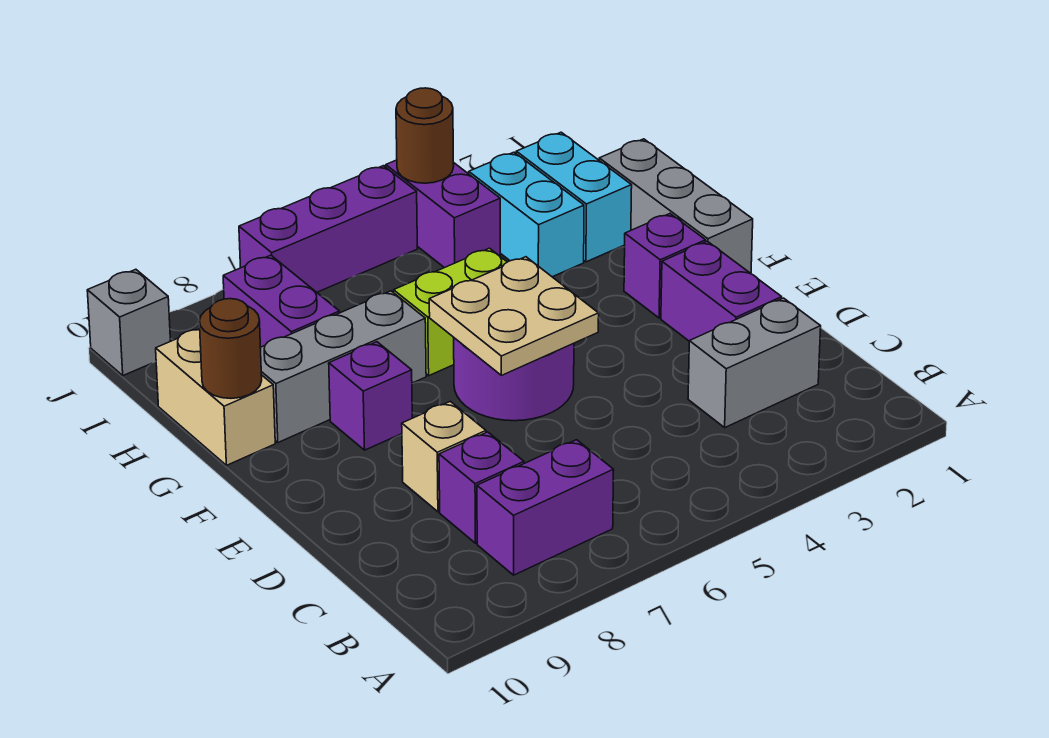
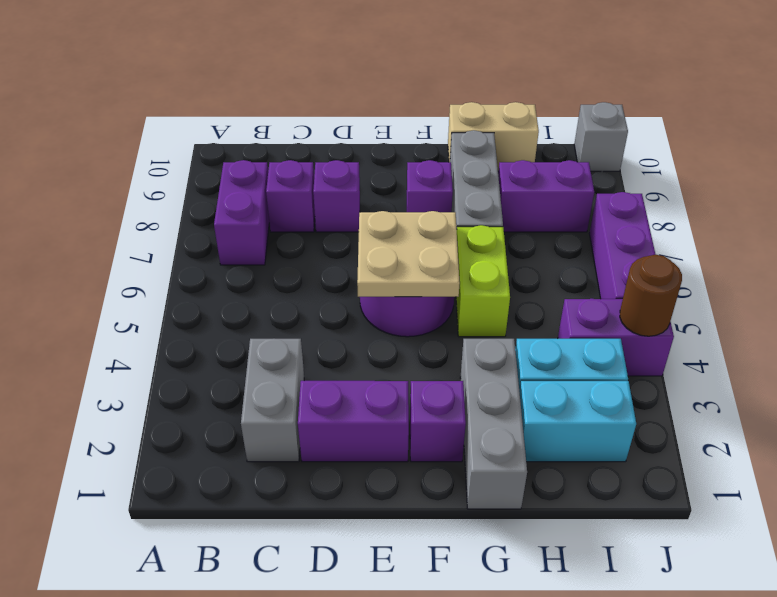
tan brick D8 level 1 -> purple brick D8 level 1
grey brick F1:H1 level 1 -> grey brick G1:G3 level 1
brown round brick G10 level 2 -> none

